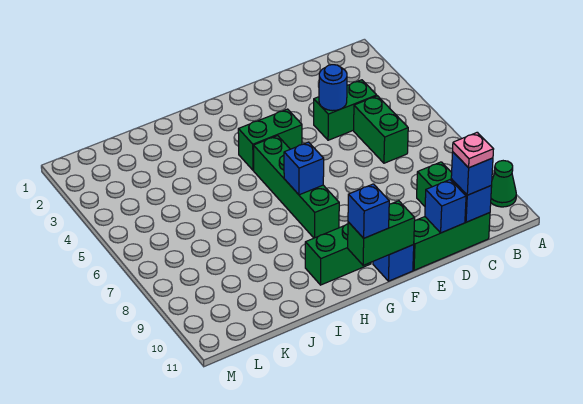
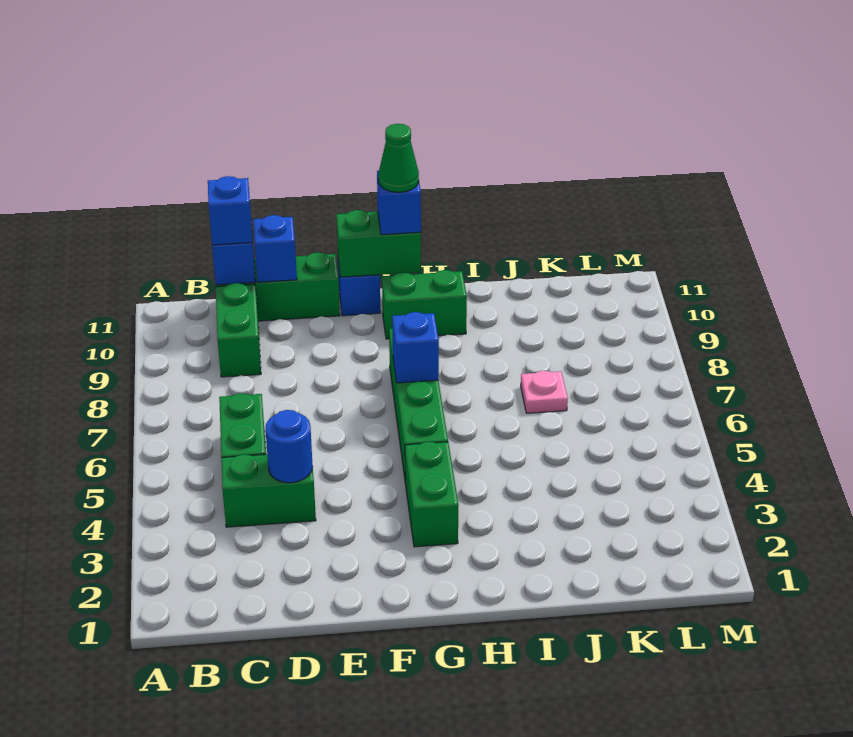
green cone A10 level 1 -> green cone G11 level 4
pink plate C11 level 4 -> pink plate J7 level 1
green brick F4:G4 level 1 -> green brick G3:G4 level 1

